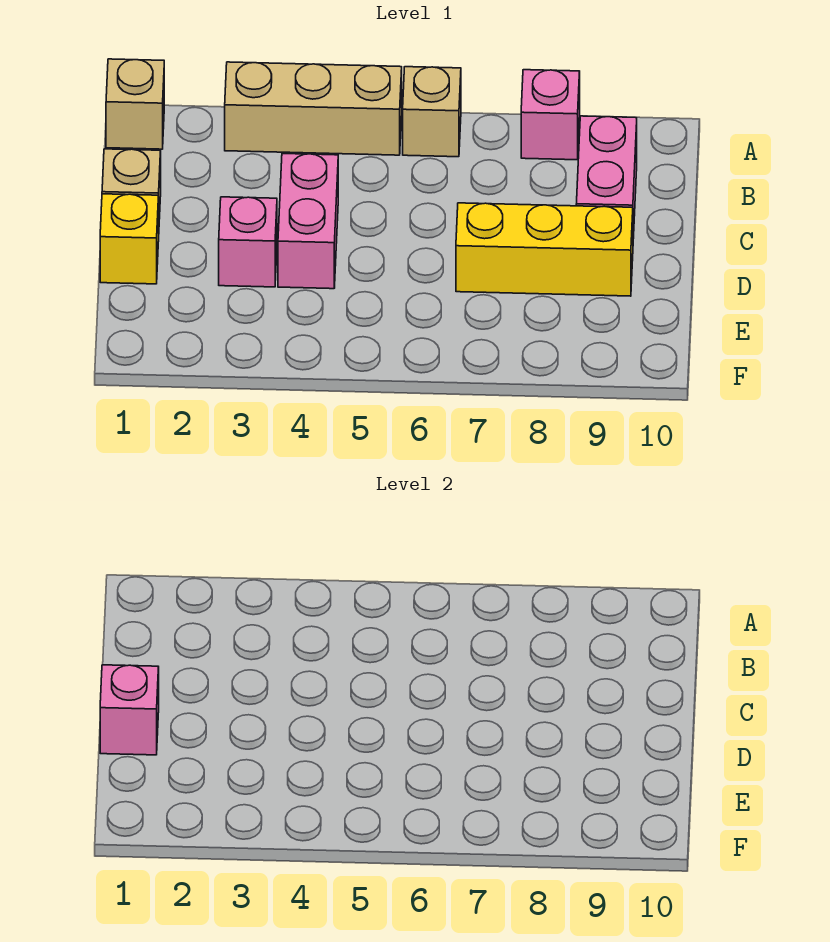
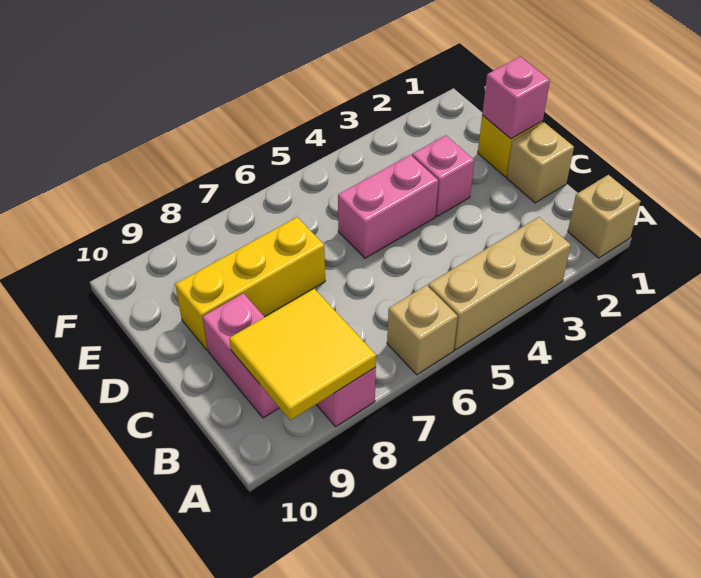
none -> yellow tile A8:B9 level 2
pink brick C4:D4 level 1 -> pink brick D4:D5 level 1

